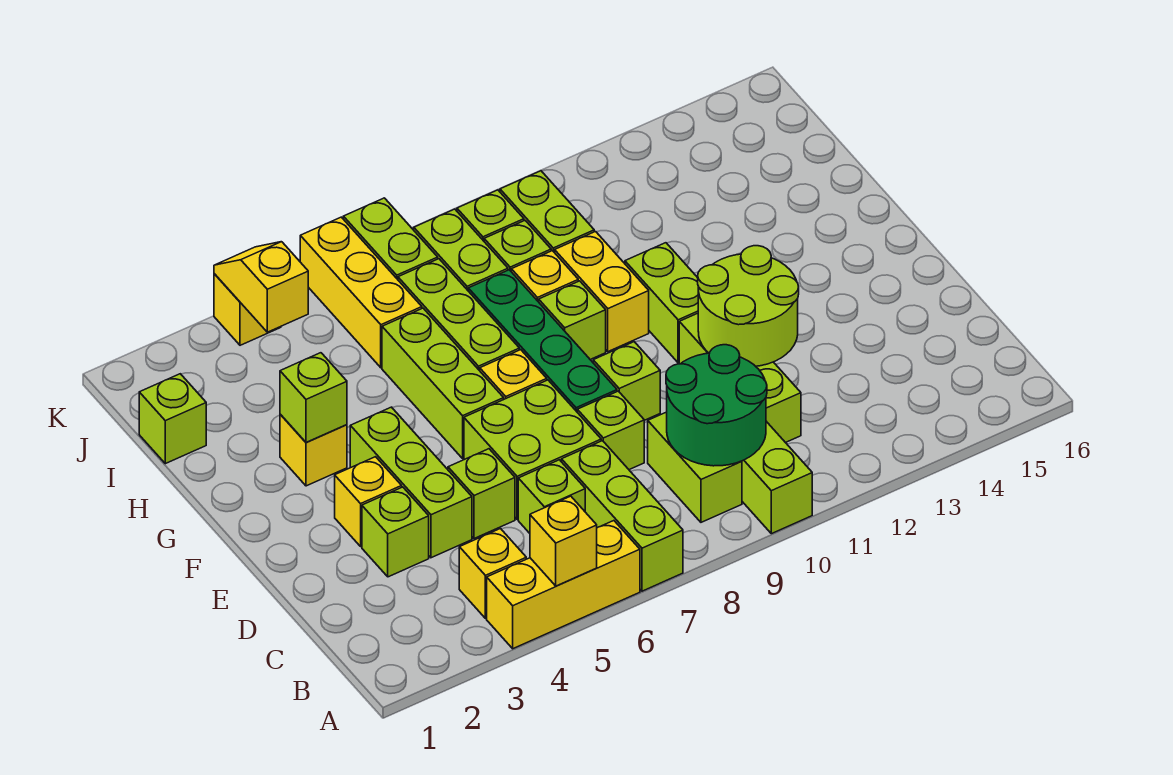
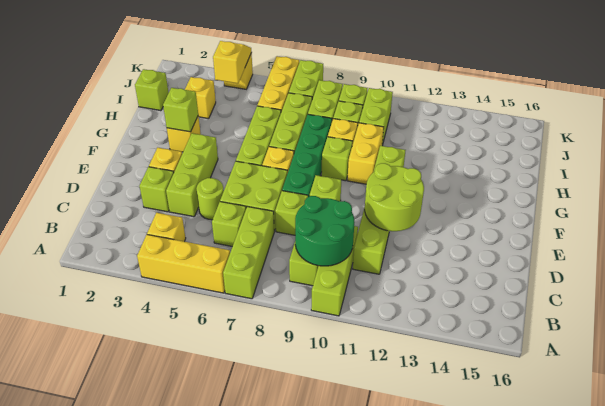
yellow brick A5 level 2 -> yellow brick I3 level 1
lime brick D5 level 1 -> lime round brick D5 level 1

